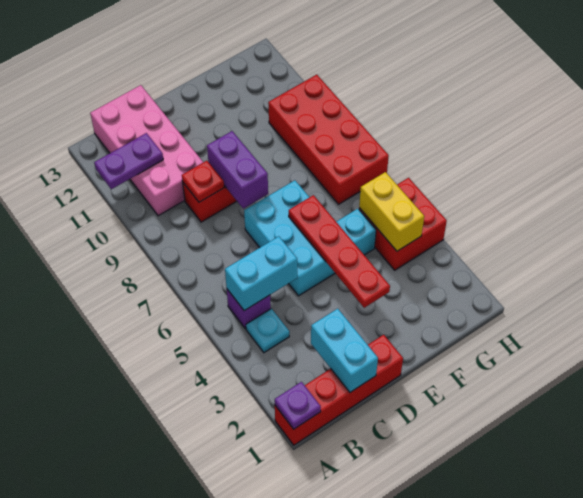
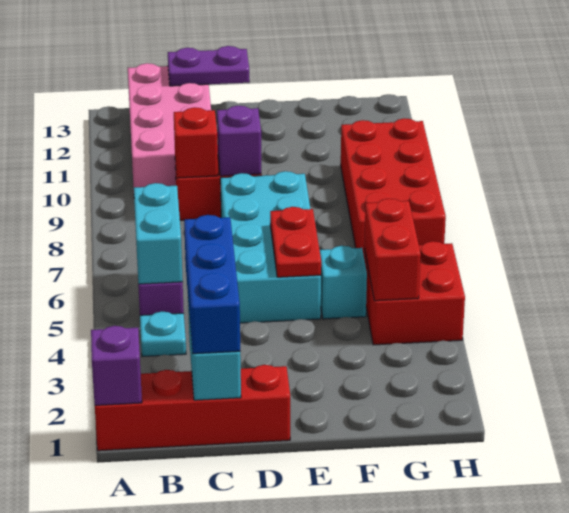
purple plate A1 level 2 -> purple brick A1 level 2
purple plate A11:B11 level 2 -> purple plate C13:D13 level 2
cyan brick B5:C5 level 2 -> cyan brick B5:B6 level 2
none -> blue brick C1:C3 level 3
red plate C9 level 2 -> red brick C9 level 2
cyan brick D5:E7 level 1 -> cyan brick D5:E8 level 1
purple brick D8:D9 level 2 -> purple brick D9 level 2
red plate E3:E6 level 2 -> red plate E5:E6 level 2
yellow brick G4:G5 level 2 -> red brick G4:G5 level 2

